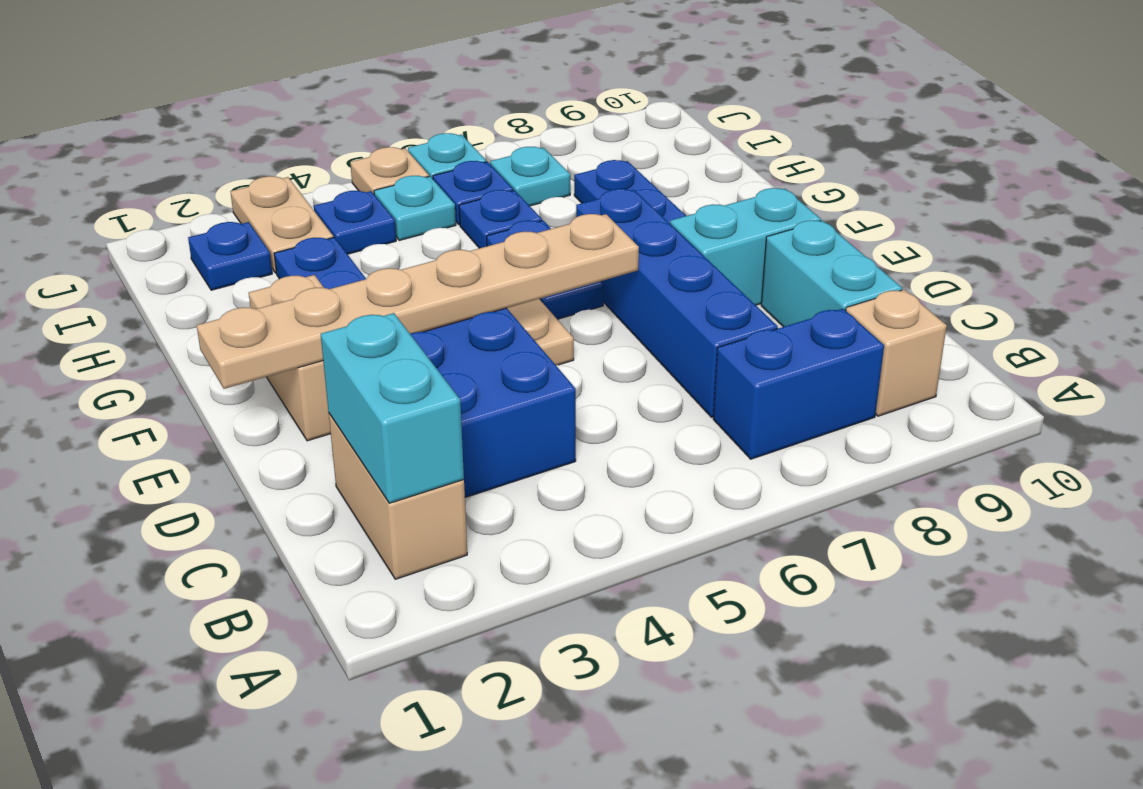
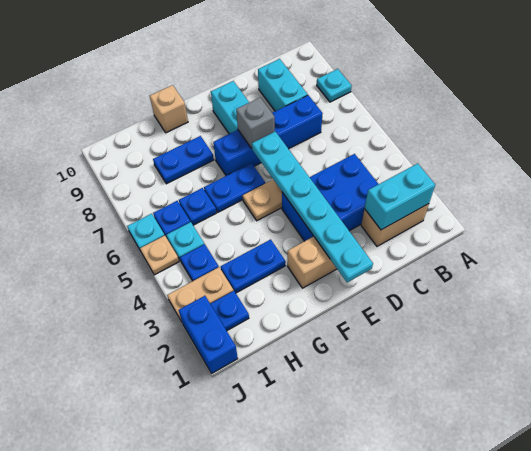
blue brick B7:B8 level 1 -> blue brick J1:J2 level 1
tan brick B9 level 1 -> tan brick G10 level 1
cyan brick C9:D9 level 1 -> cyan brick C8:C9 level 1
tan plate E1:E6 level 2 -> cyan plate E1:E6 level 2
none -> grey brick E7 level 2
cyan plate I7 level 1 -> cyan plate A8 level 1

